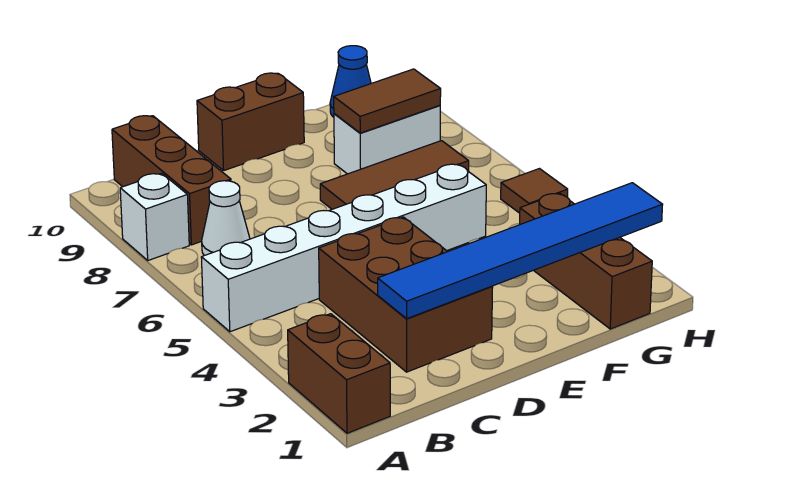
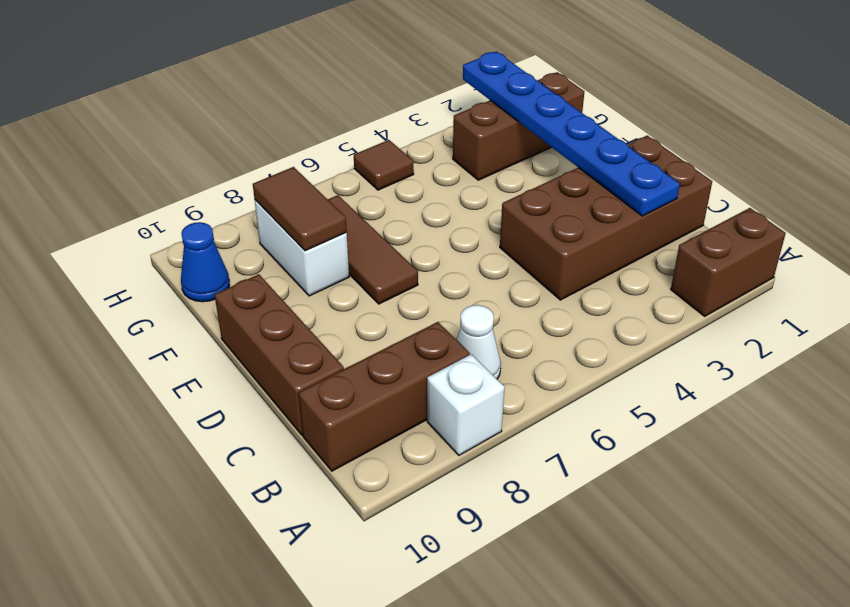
white brick A5:F5 level 1 -> none
brown brick C2:D4 level 1 -> brown brick C1:D4 level 1
blue tile C2:H2 level 2 -> blue plate C2:H2 level 2
brown brick D10:E10 level 1 -> brown brick C10:E10 level 1

